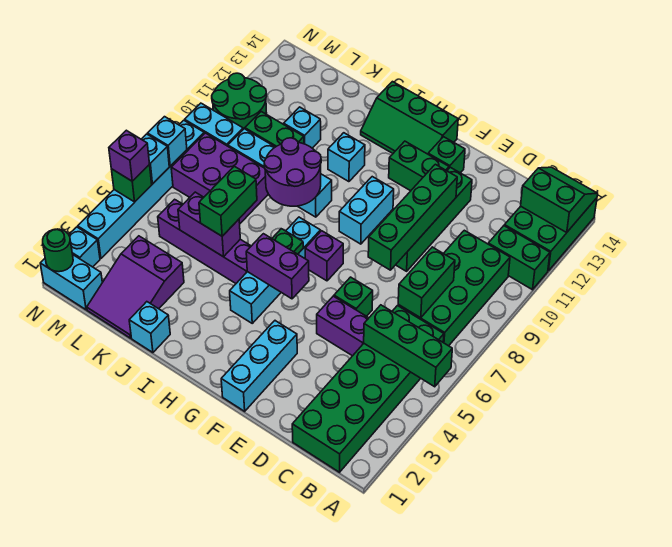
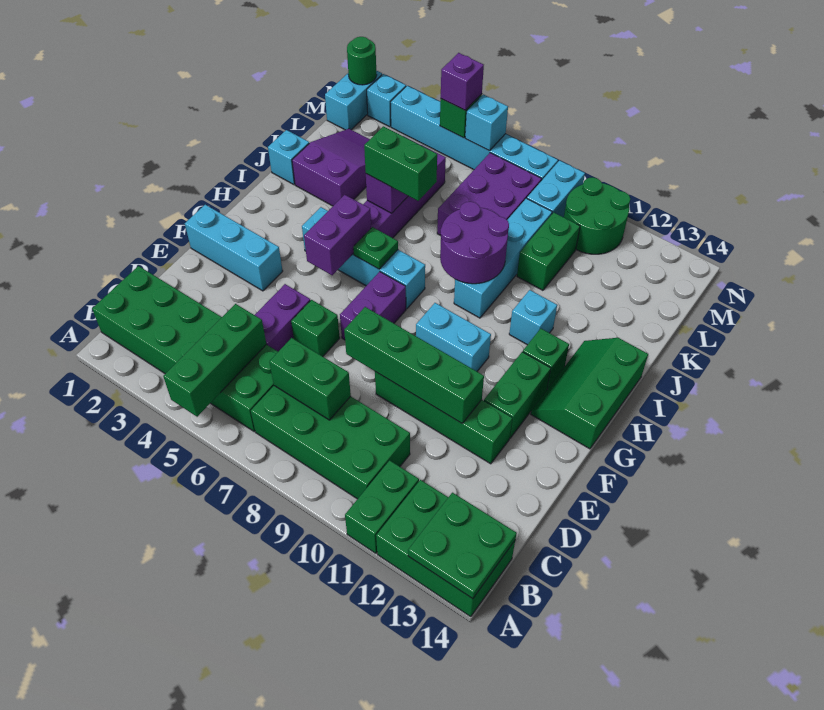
green slope A13:B14 level 2 top 13 -> green plate A13:B14 level 2
green brick F13 level 1 -> green brick H12 level 1
purple brick G7 level 1 -> purple brick F7:G7 level 1
purple slope K1:L3 level 1 top 3 -> purple slope J2:L3 level 1 top J
cyan brick K11 level 1 -> none
cyan brick N7 level 2 -> none

